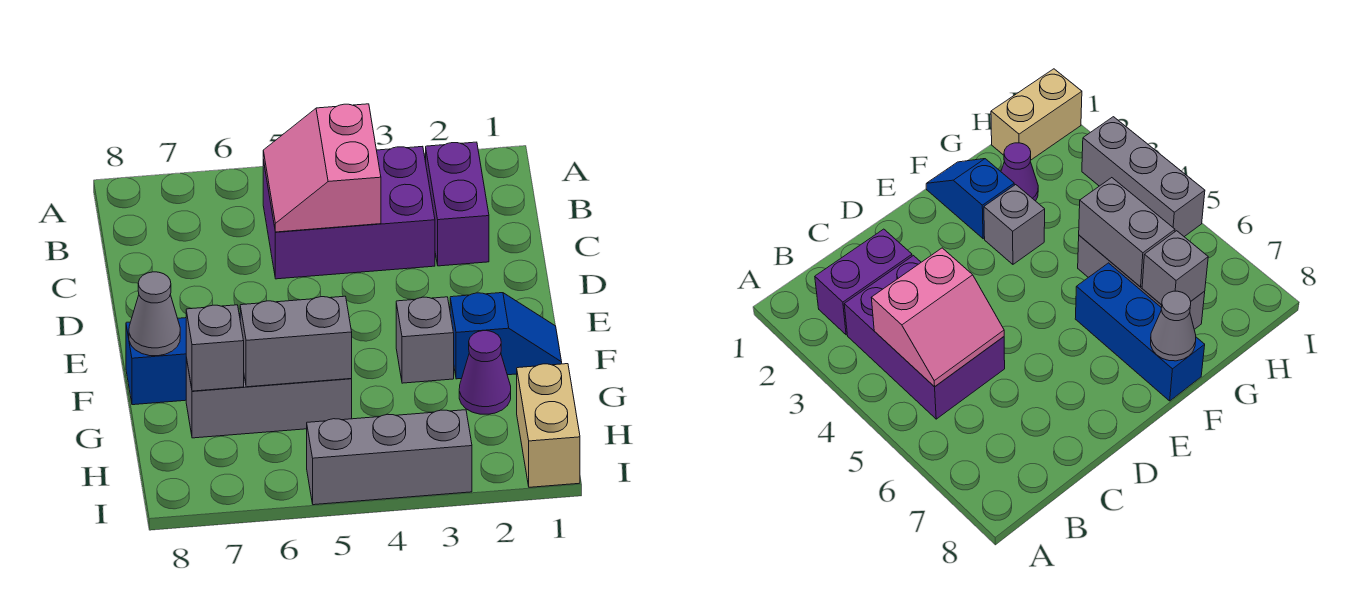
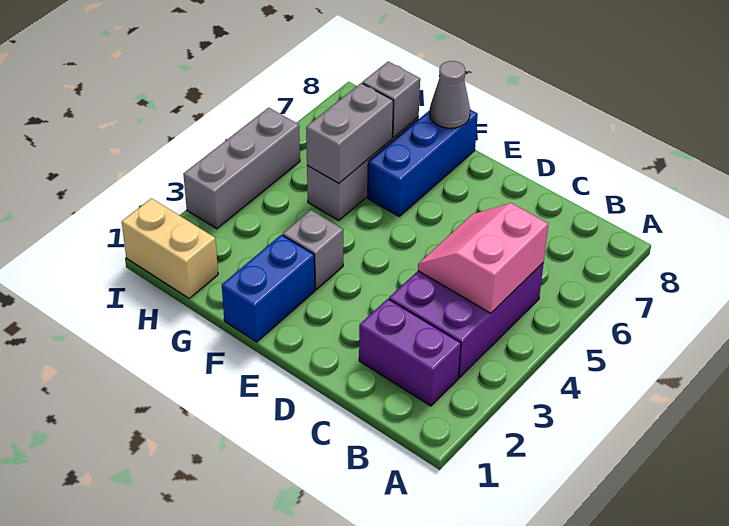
pink slope B4:C5 level 2 top 4 -> pink slope B4:C5 level 2 top B
blue slope F1:F2 level 1 top 2 -> blue brick F1:F2 level 1
purple cone G2 level 1 -> none

